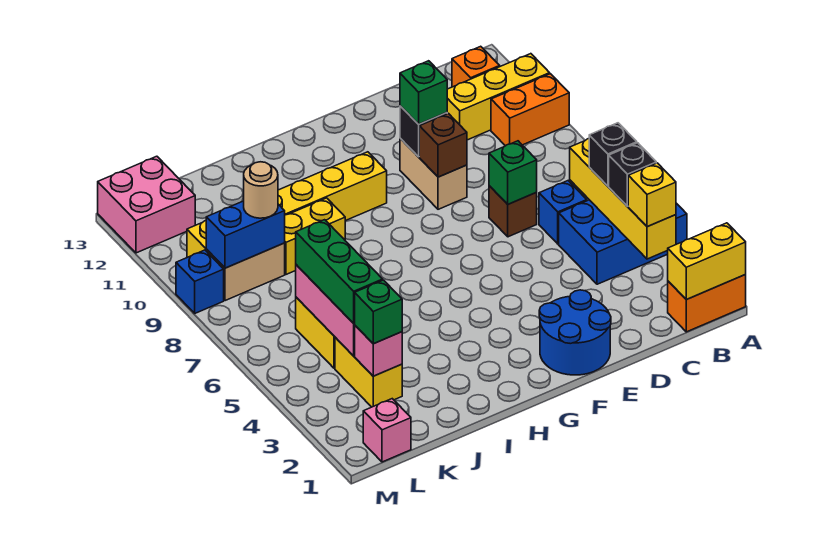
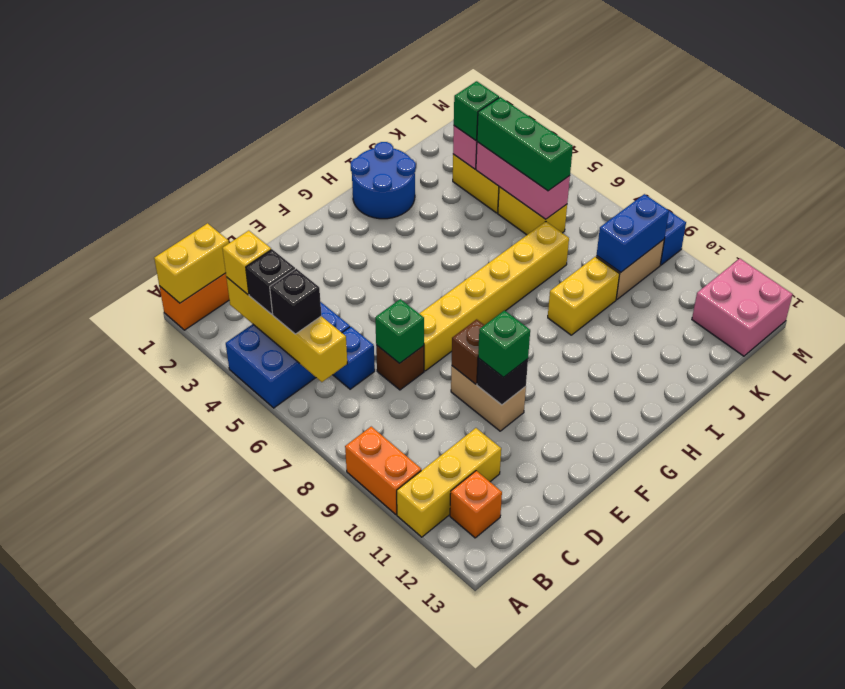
orange brick A10:B10 level 1 -> orange brick A9:A10 level 1
blue round brick E1:F2 level 1 -> blue round brick H1:I2 level 1
yellow brick G10:L10 level 1 -> yellow brick E7:J7 level 1
tan round brick K9 level 3 -> none
pink brick L1 level 1 -> none

